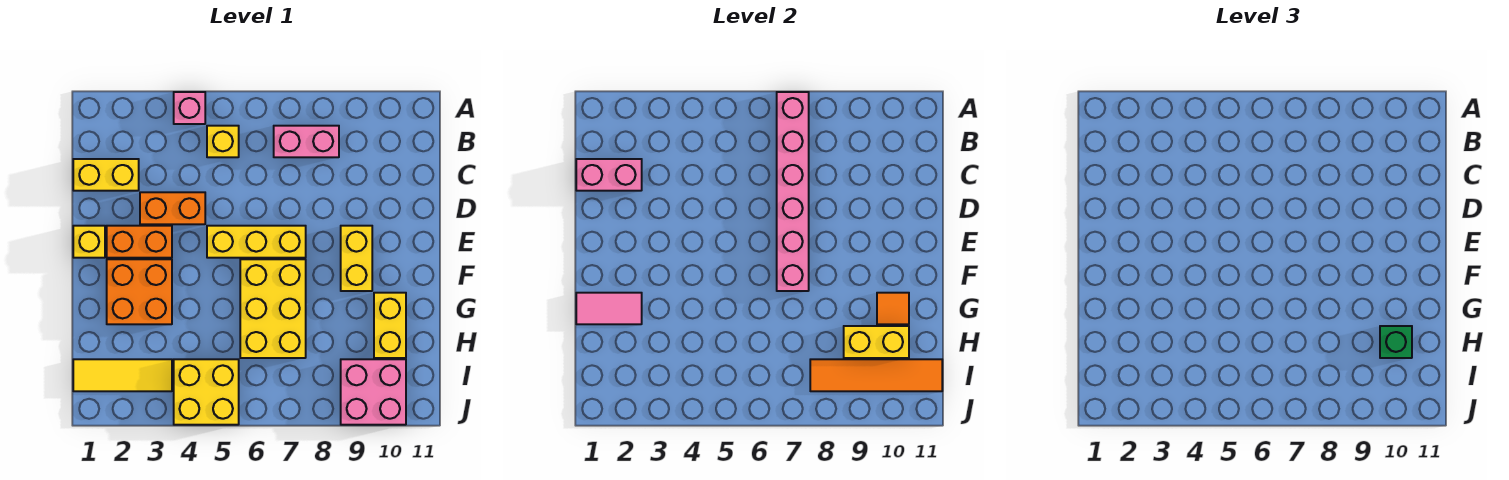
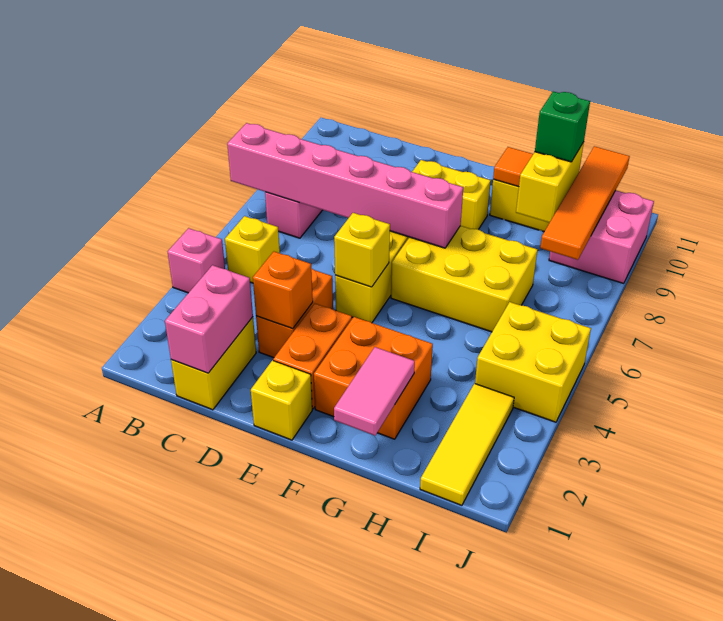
none -> orange brick D3 level 2
none -> yellow brick E5 level 2

